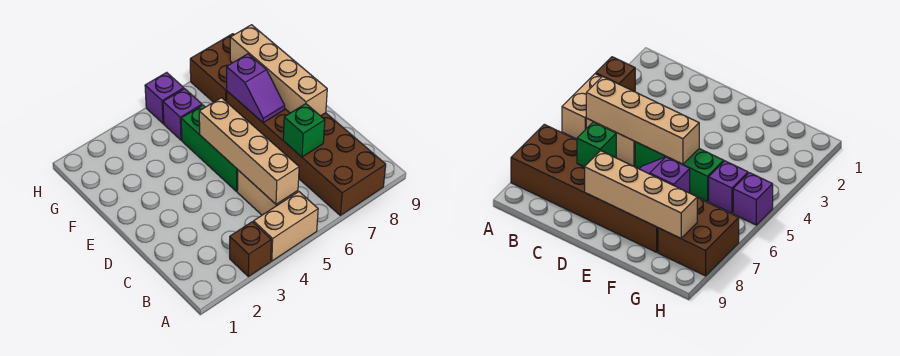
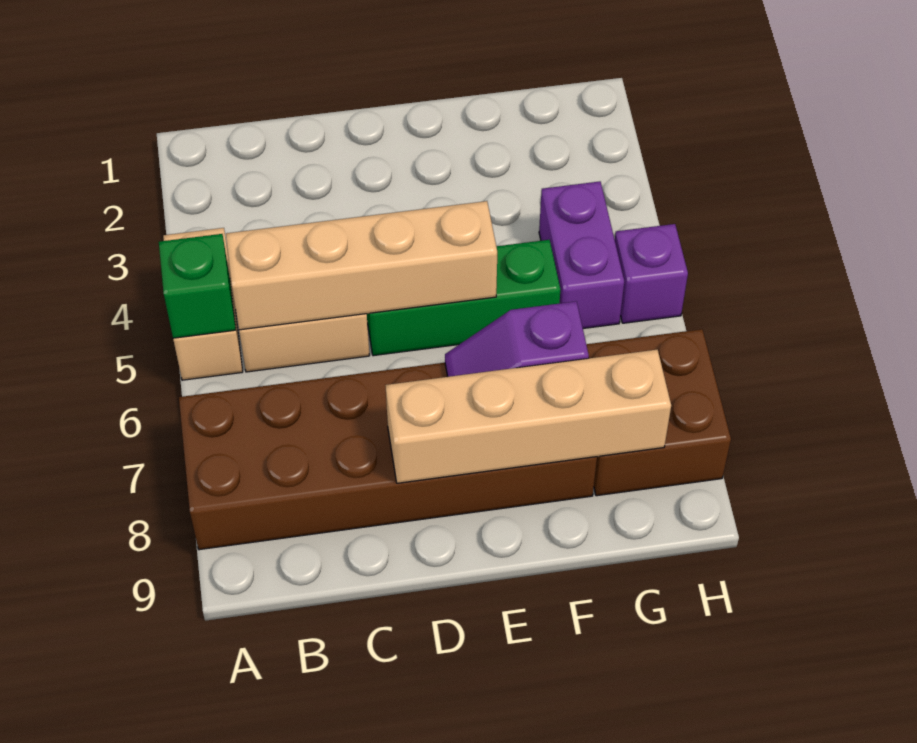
brown brick A3 level 1 -> none
green brick C7 level 2 -> green brick A5 level 2
purple brick G5 level 1 -> purple brick G4:G5 level 1

